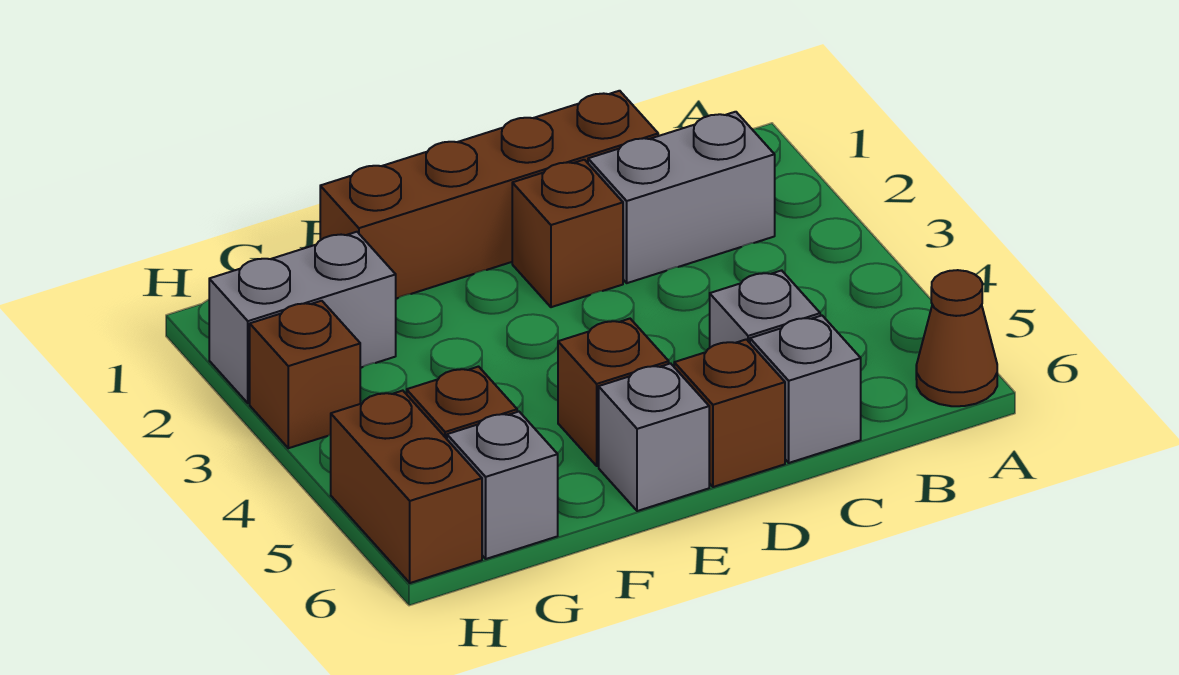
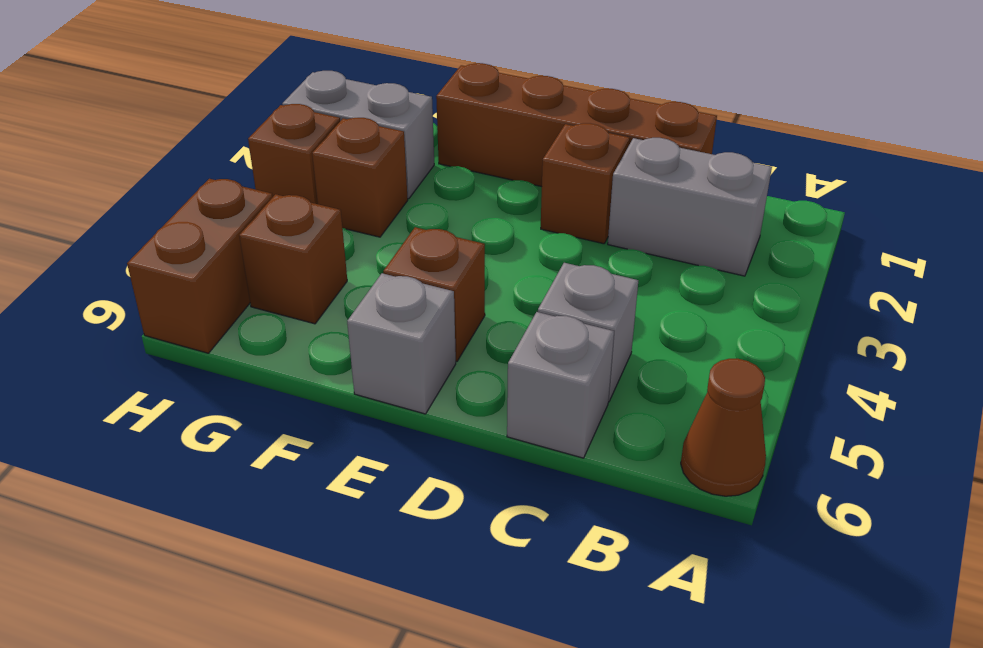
brown brick D6 level 1 -> brown brick G3 level 1
grey brick G6 level 1 -> none

